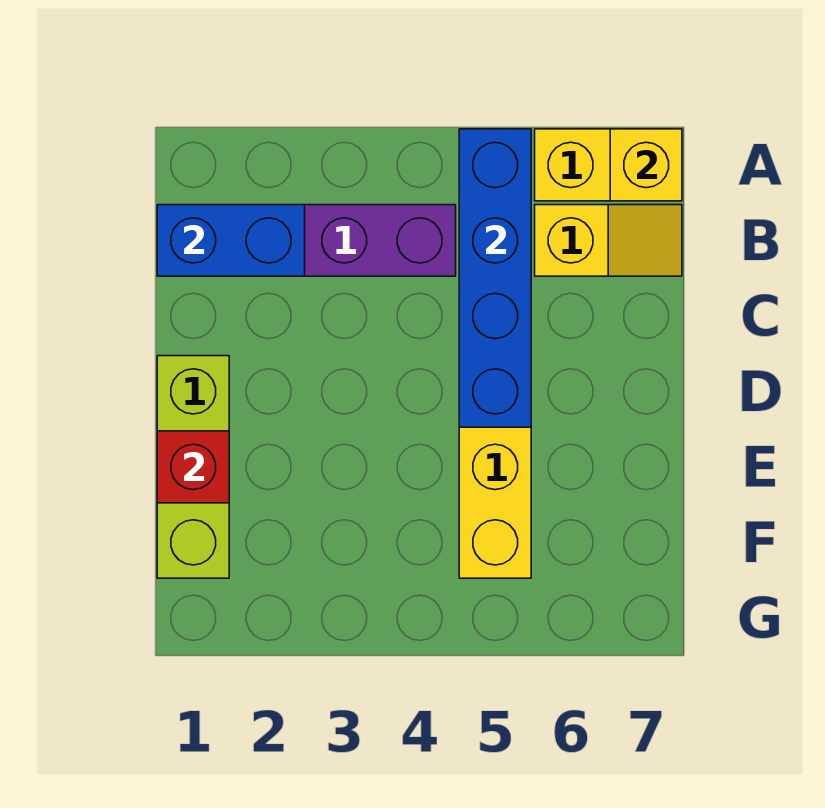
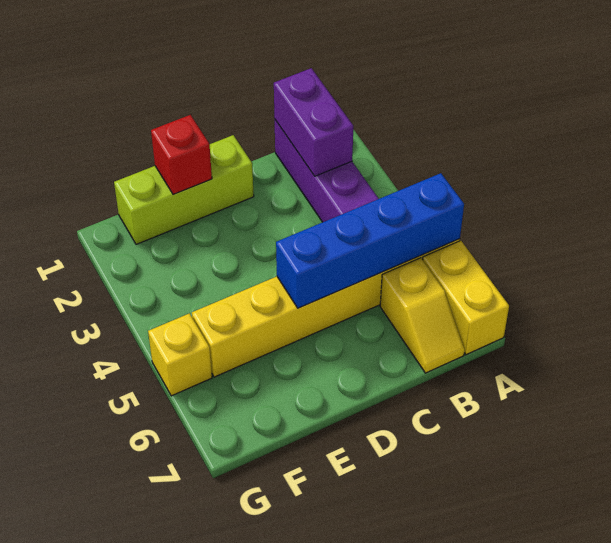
yellow brick A7 level 2 -> yellow brick G5 level 1
blue brick B1:B2 level 2 -> purple brick B1:B2 level 2

